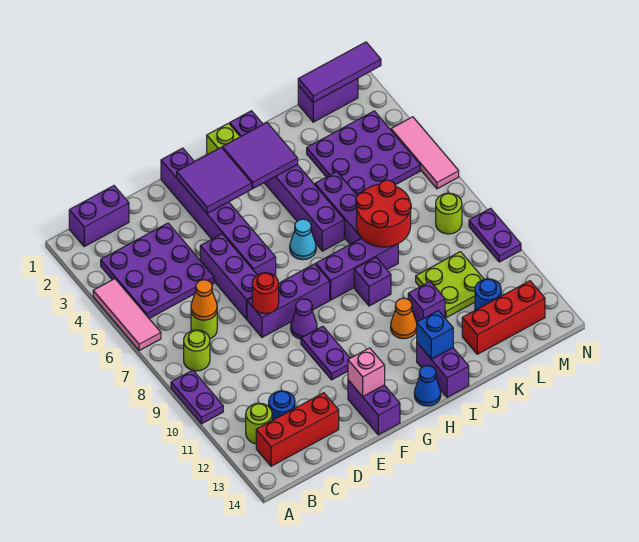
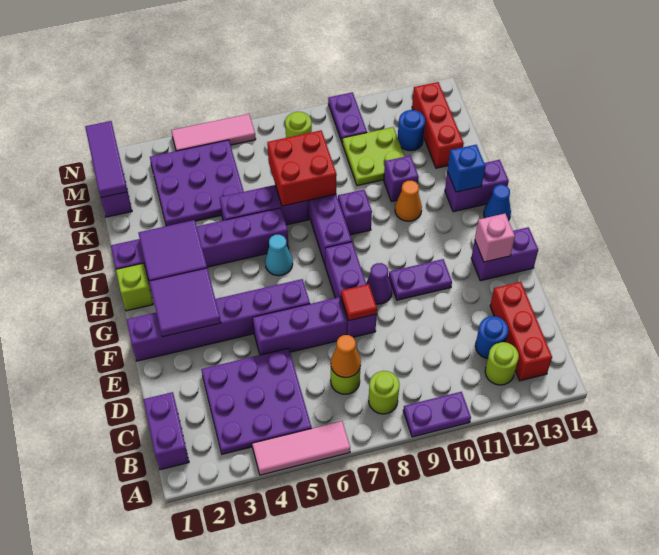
red round brick E8 level 2 -> red tile E8 level 2
red round brick J7:K8 level 2 -> red brick J7:K8 level 2
purple plate N9:N10 level 1 -> purple plate M10:N10 level 1

